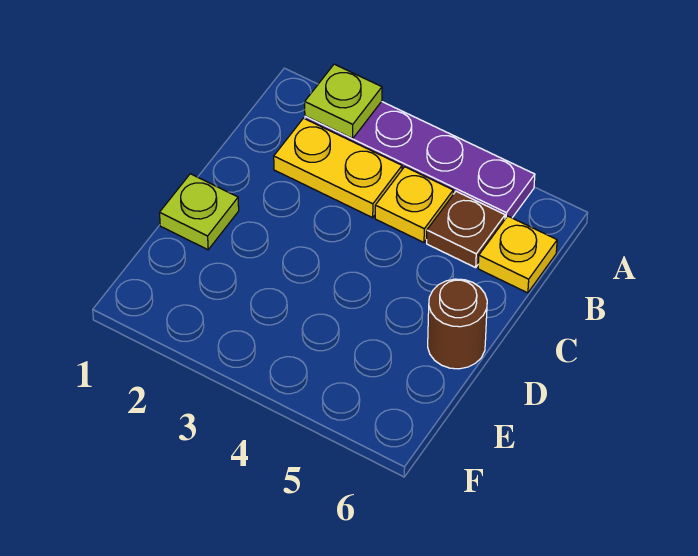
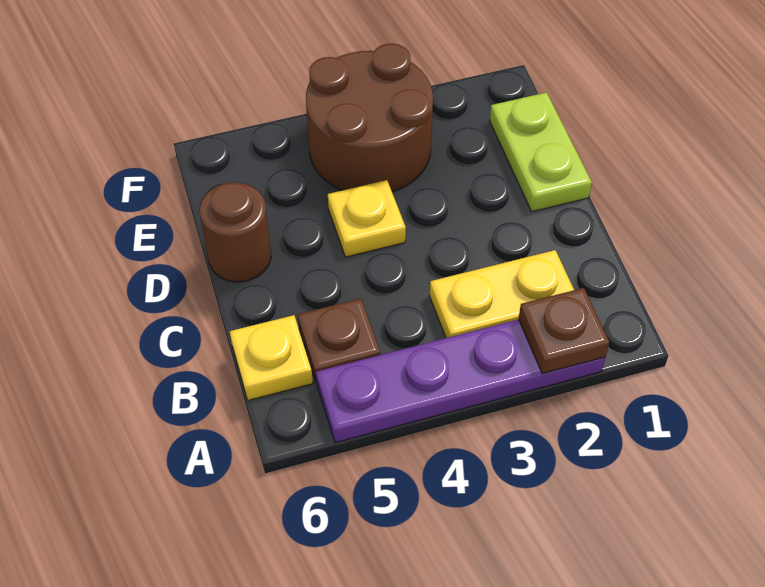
lime plate A2 level 2 -> brown plate A2 level 2
yellow plate B4 level 1 -> yellow plate D4 level 1
lime plate D1 level 1 -> lime plate D1:E1 level 1
none -> brown round brick E3:F4 level 1

